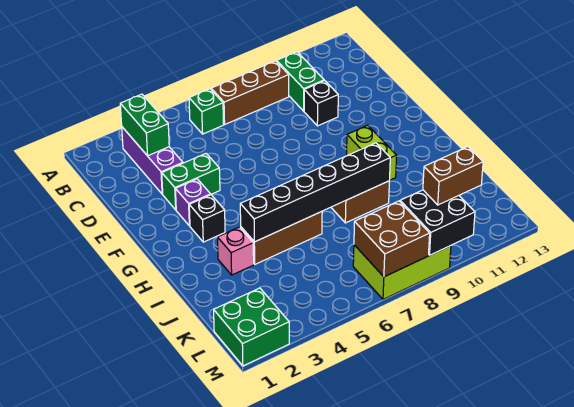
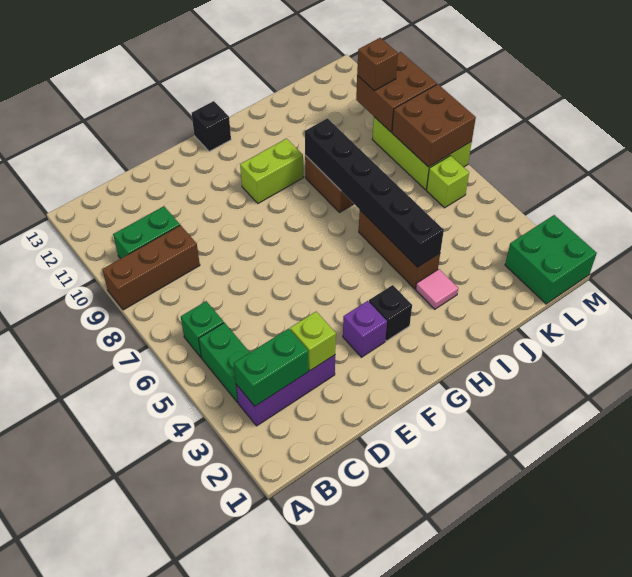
brown brick B7:B9 level 1 -> brown brick A9:C9 level 1
none -> lime brick D3 level 2
black brick D10 level 1 -> black brick G13 level 1
green brick E3:E4 level 1 -> green brick B4:B5 level 1
pink brick I3 level 1 -> pink tile I3 level 1
none -> lime brick L6 level 1
black brick L9:M10 level 2 -> brown brick L9:M10 level 2
brown brick L10:L11 level 3 -> brown brick L10 level 3

